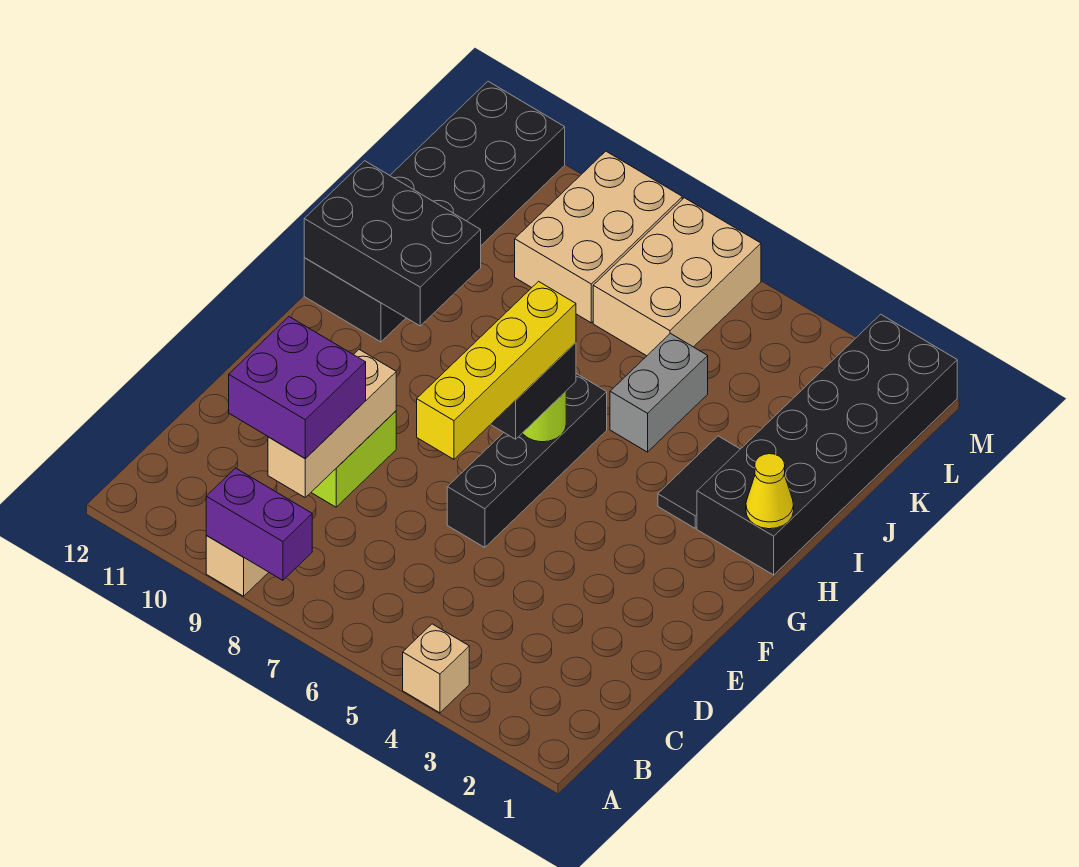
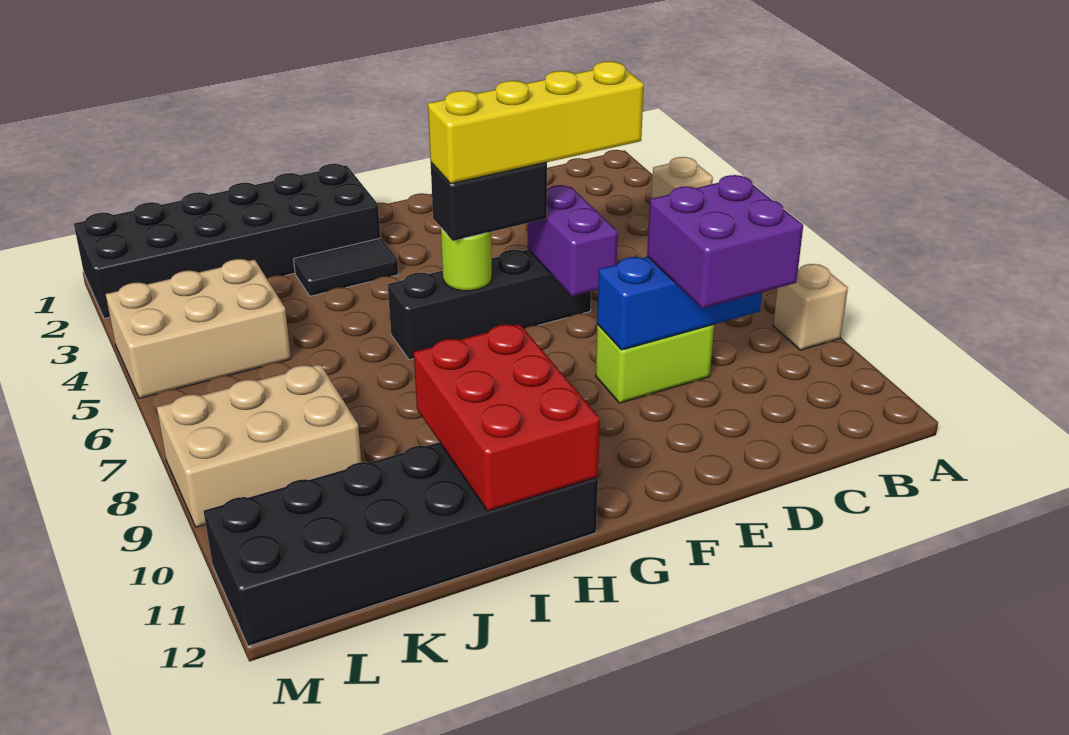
purple brick A8:A9 level 2 -> purple brick E6:E7 level 2
tan brick C9:E9 level 2 -> blue brick C9:E9 level 2
yellow cone H1 level 2 -> none
black brick H10:I12 level 2 -> red brick H10:I12 level 2
grey brick I5:J5 level 1 -> none
tan brick K6:M7 level 1 -> tan brick K4:M5 level 1

